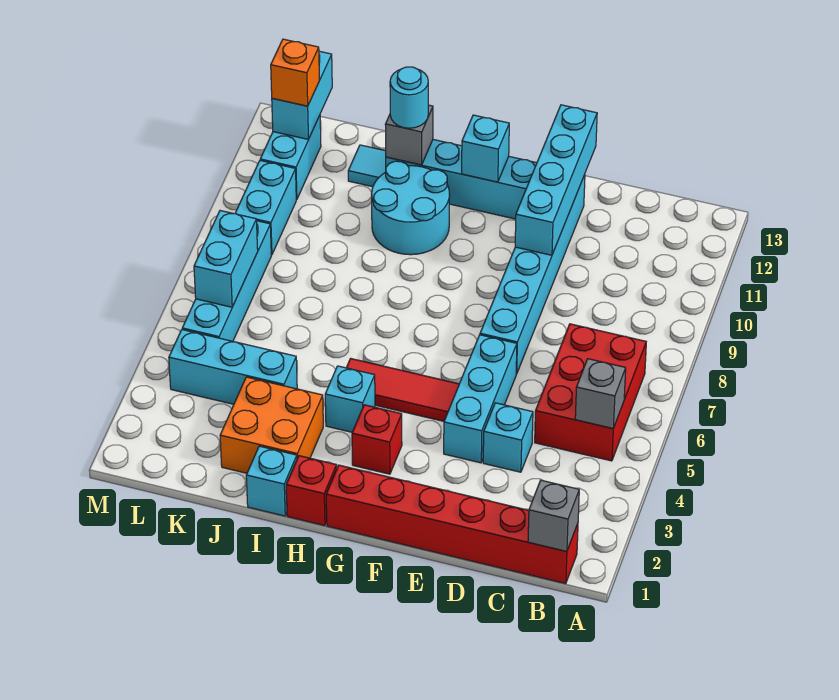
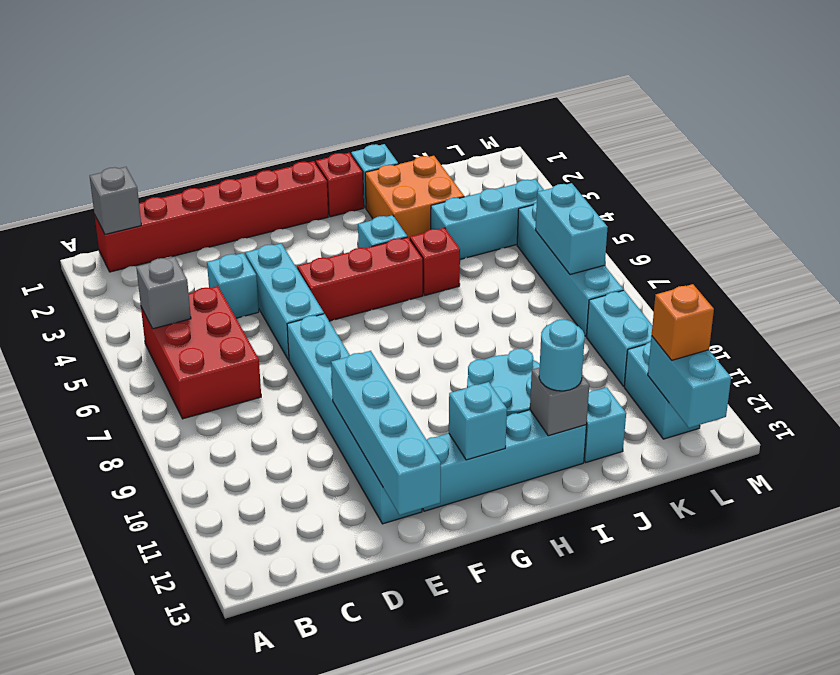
red tile F5:H5 level 1 -> red brick F5:H5 level 1
red brick G3 level 1 -> red brick I5 level 1
cyan tile J12 level 1 -> cyan brick J12 level 1

